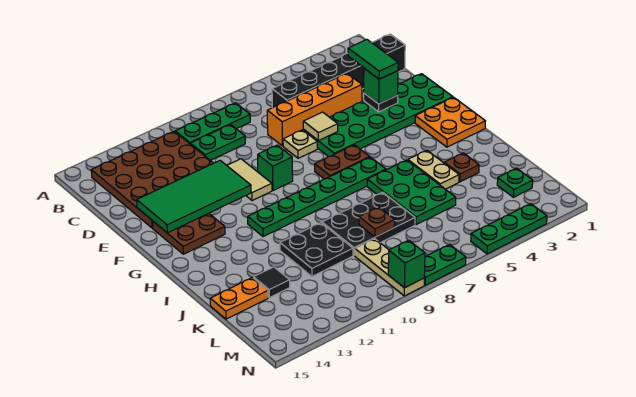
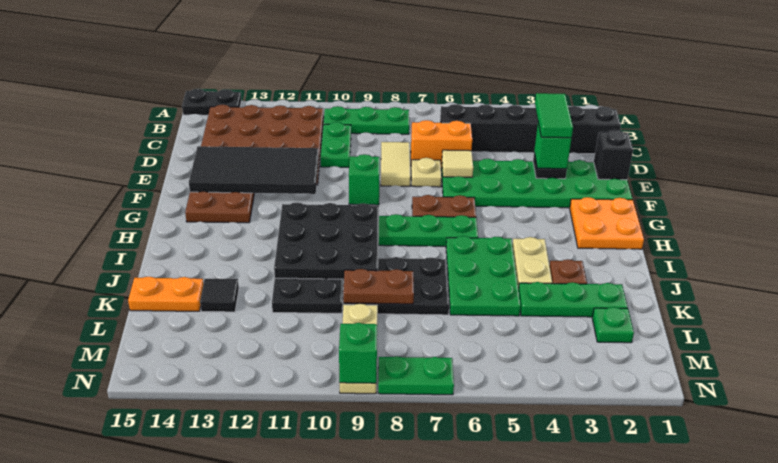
none -> black plate A14:A15 level 1
green plate C9:C10 level 1 -> green plate C10:D10 level 1
orange brick D4:D7 level 1 -> orange brick D6:D7 level 1
none -> black brick E1 level 2
tan tile E10:F10 level 1 -> tan tile D8:E8 level 1
green tile E11:F14 level 2 -> black tile E11:F14 level 2
none -> black plate H9:J11 level 2
brown plate K8 level 2 -> brown plate K8:K9 level 2
green plate N3:N5 level 1 -> green plate K2:K4 level 1

